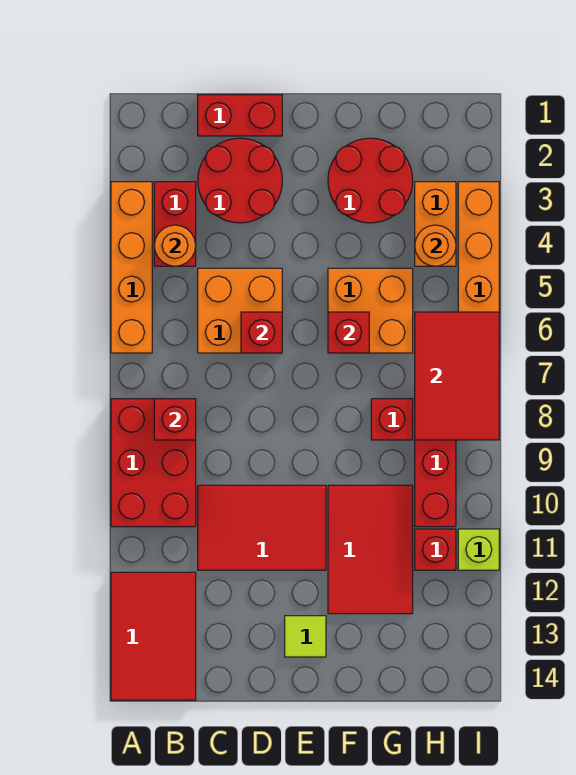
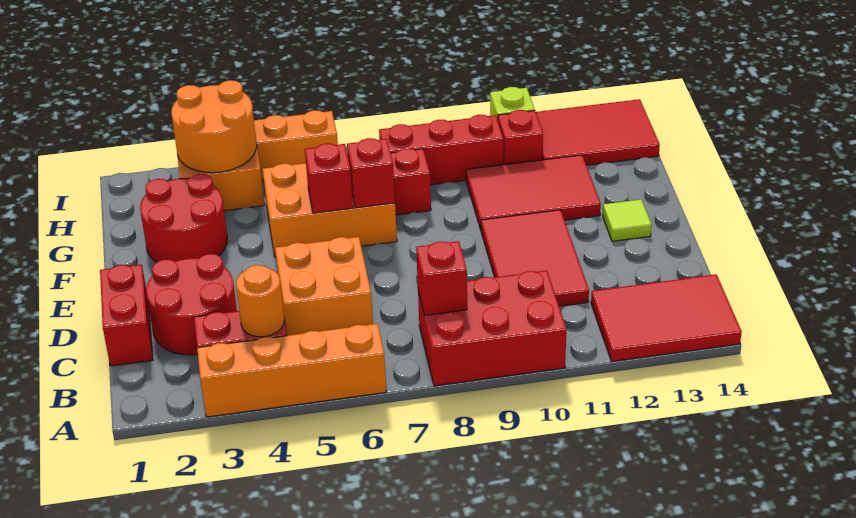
red brick D6 level 2 -> red brick F7 level 2
orange brick F5:G6 level 1 -> orange brick F5:G7 level 1
orange round brick H4 level 2 -> orange round brick H3:I4 level 2
red tile H6:I8 level 2 -> red tile H12:I14 level 1

